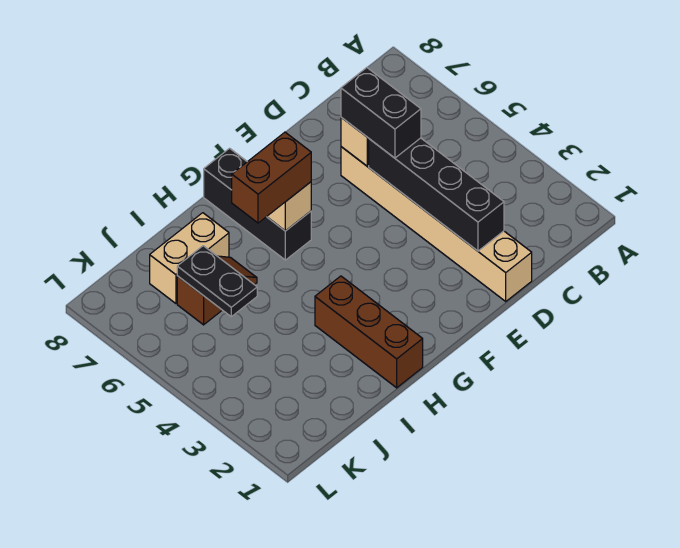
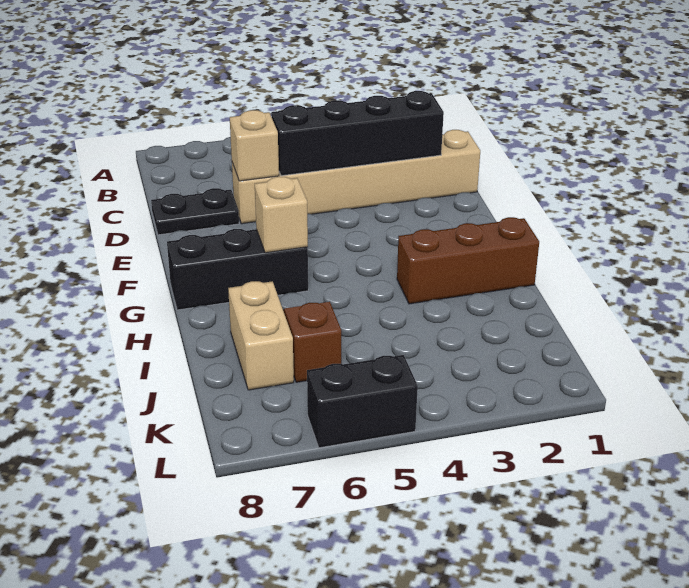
black brick D5:D6 level 3 -> black brick L5:L6 level 1
brown brick G6:H6 level 3 -> none
black plate J5:J6 level 2 -> black plate D7:D8 level 1

